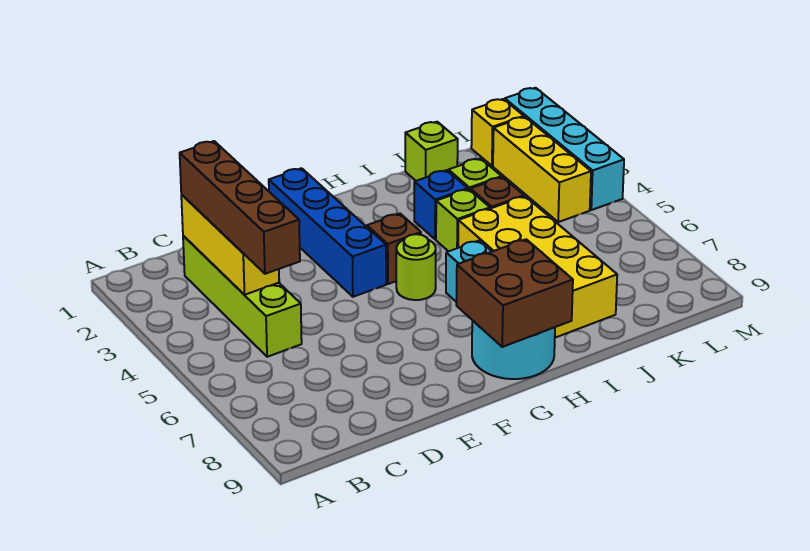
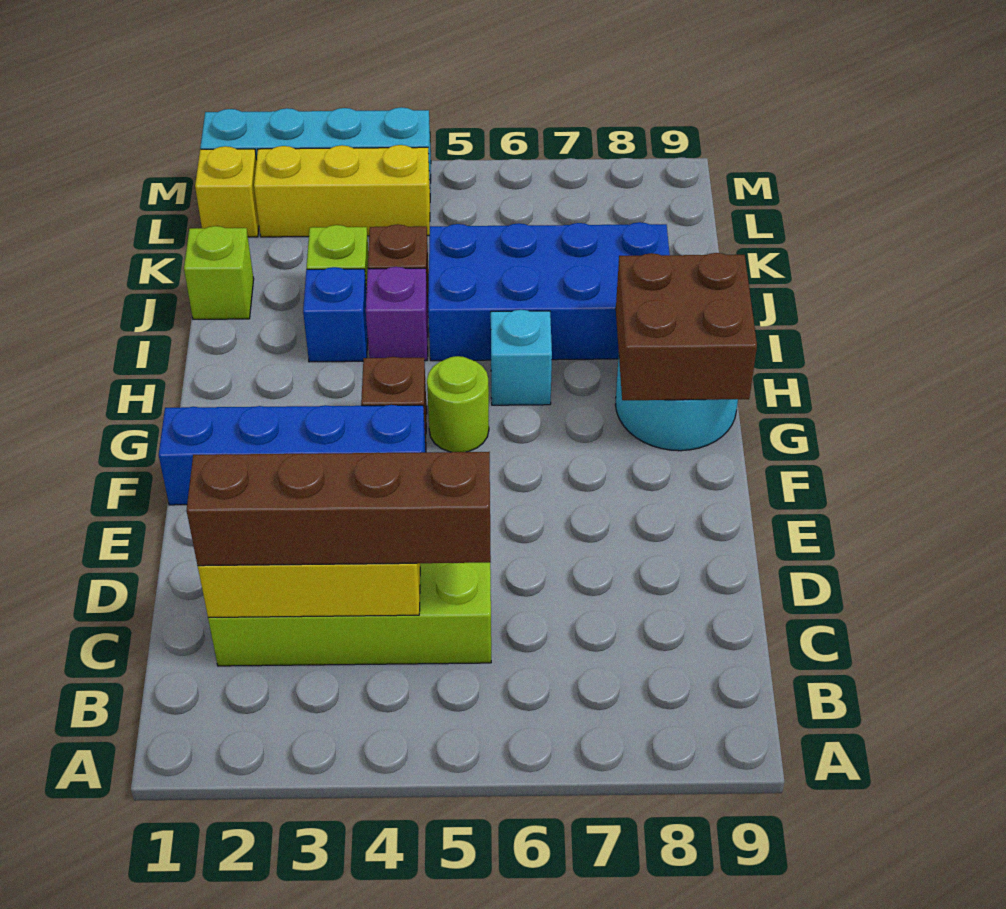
lime brick I4 level 1 -> purple brick I4 level 1
yellow brick I5:J8 level 1 -> blue brick I5:J8 level 1

